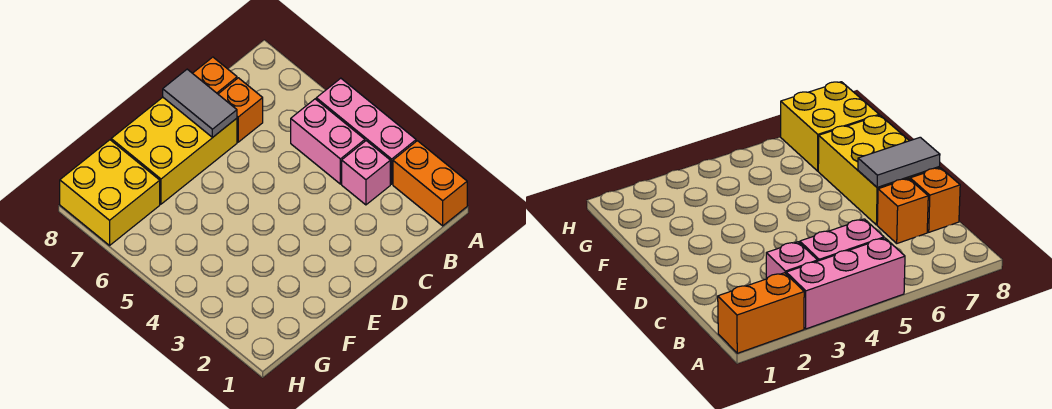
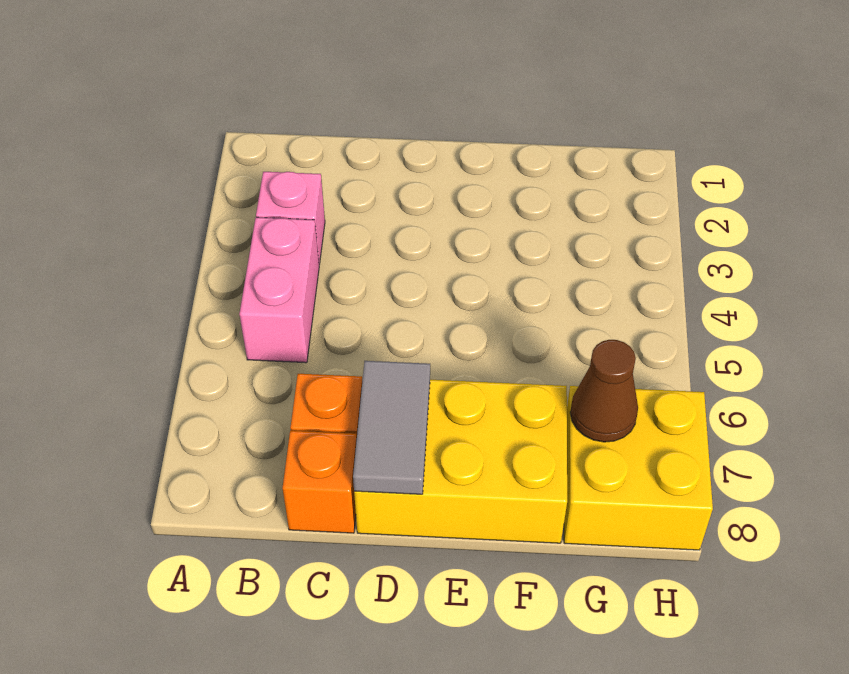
orange brick A1:A2 level 1 -> none
pink brick A3:A5 level 1 -> none
none -> brown cone G7 level 2

